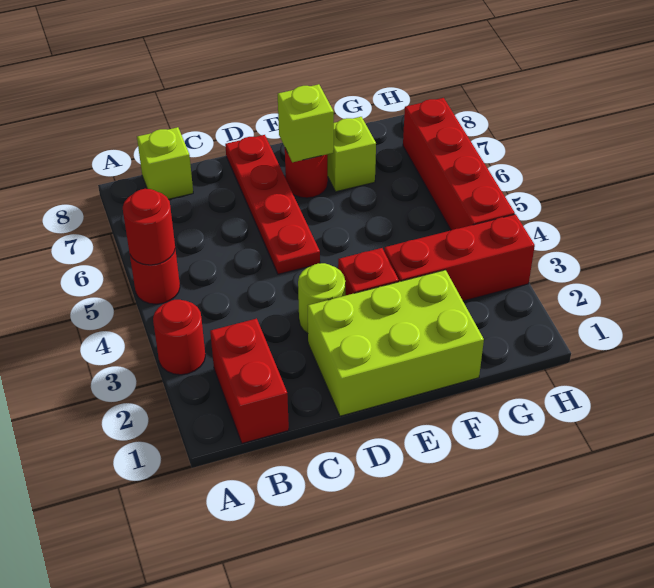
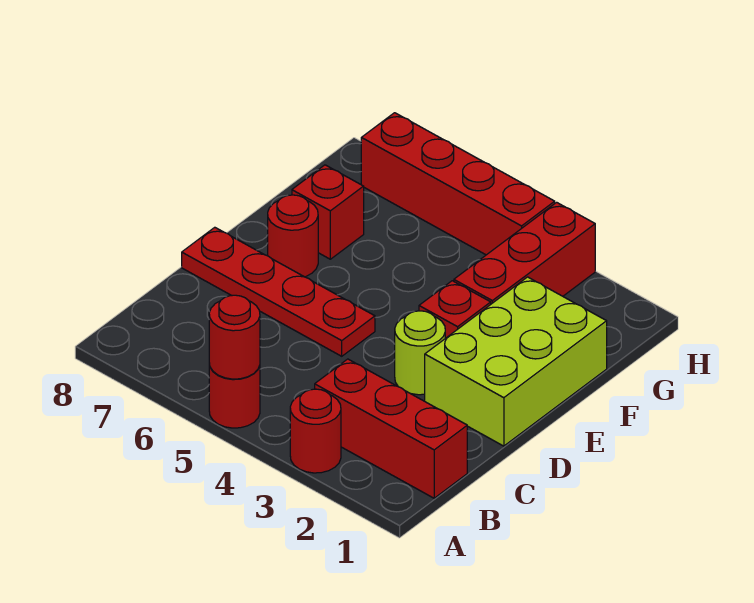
red brick B1:B2 level 1 -> red brick B1:B3 level 1
lime brick B8 level 1 -> none
lime brick E7 level 2 -> none
lime brick F7 level 1 -> red brick F7 level 1

